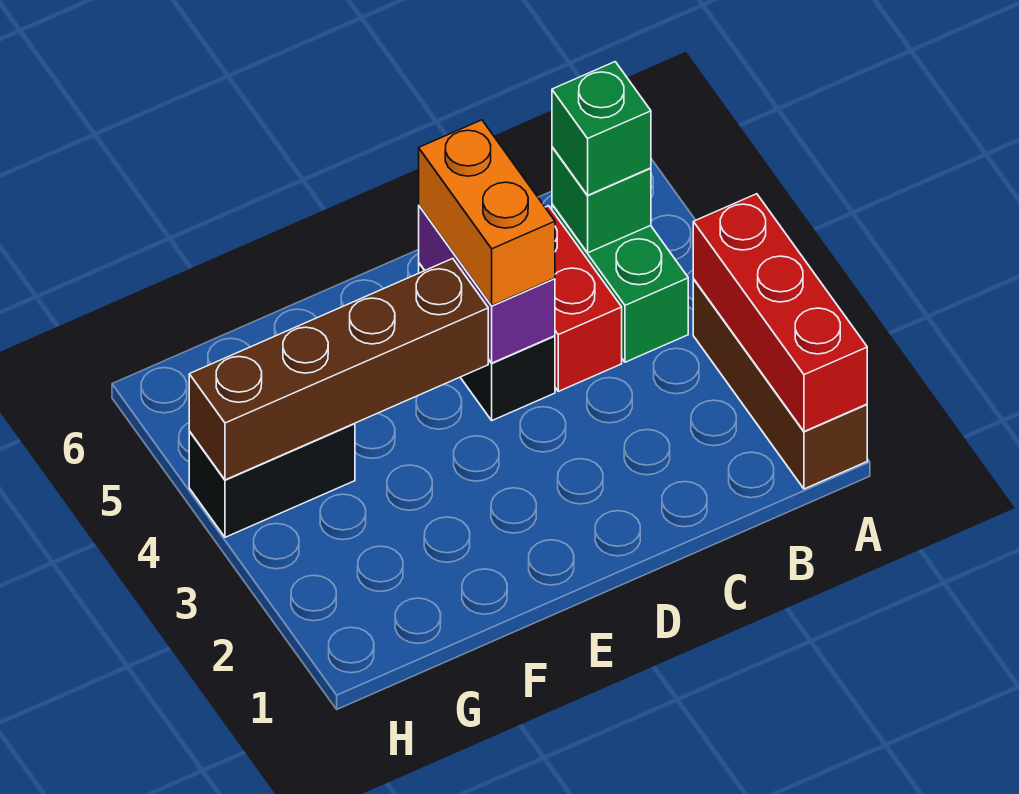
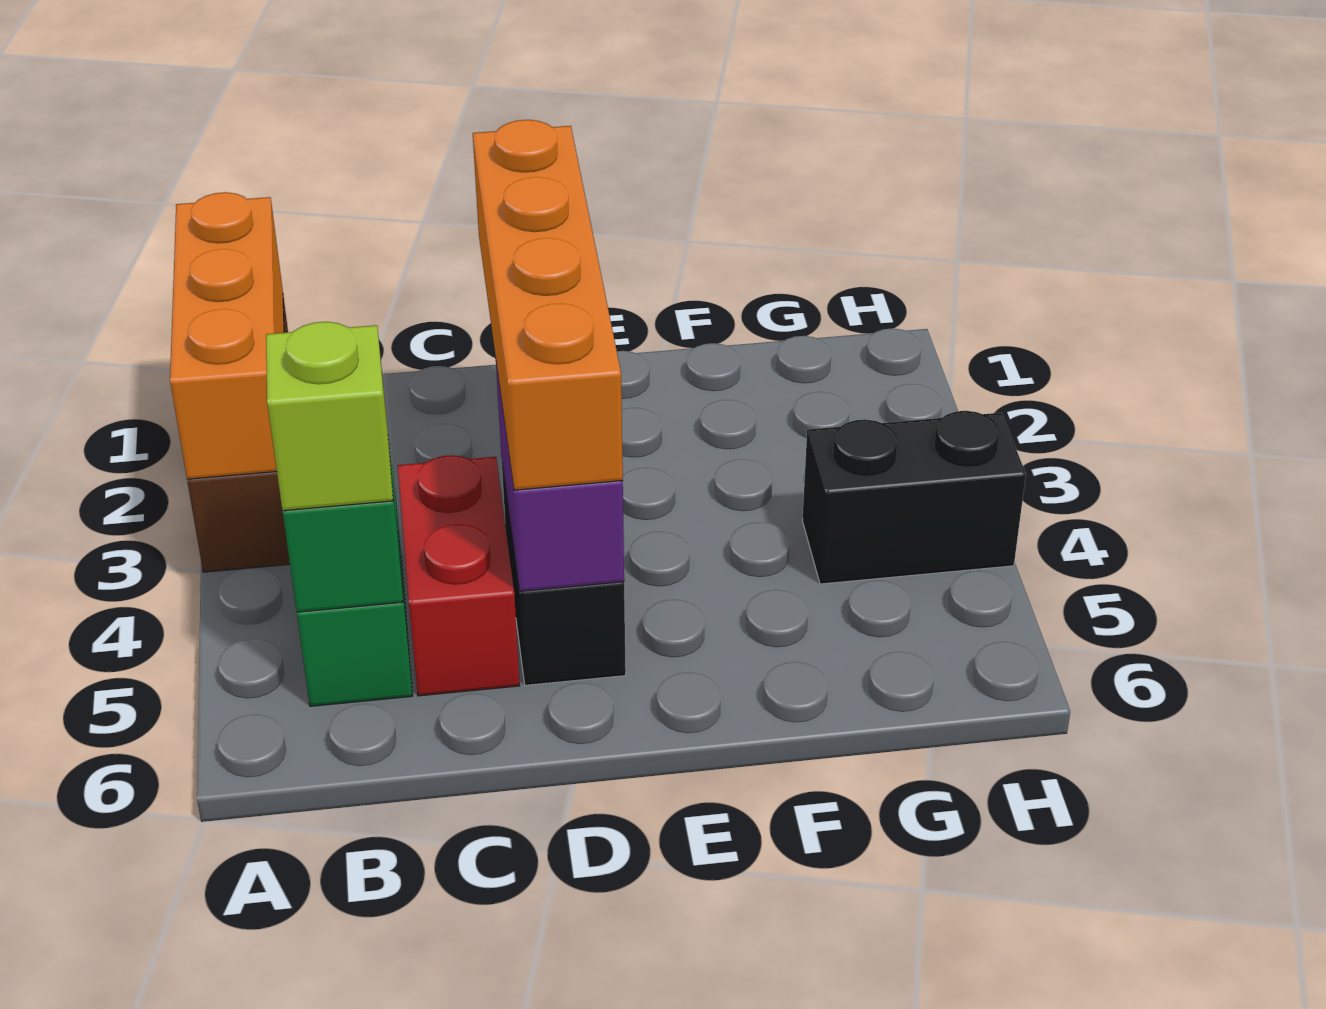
red brick A1:A3 level 2 -> orange brick A1:A3 level 2
green brick B5 level 3 -> lime brick B5 level 3
orange brick D4:D5 level 3 -> orange brick D2:D5 level 3
brown brick E4:H4 level 2 -> none

